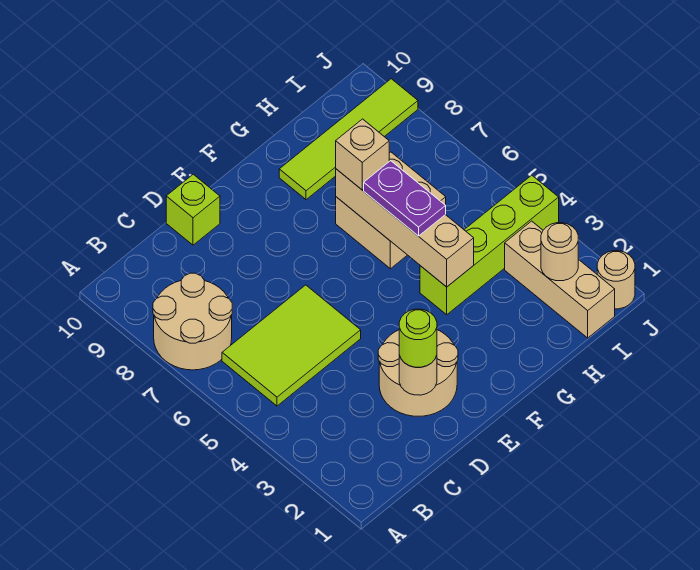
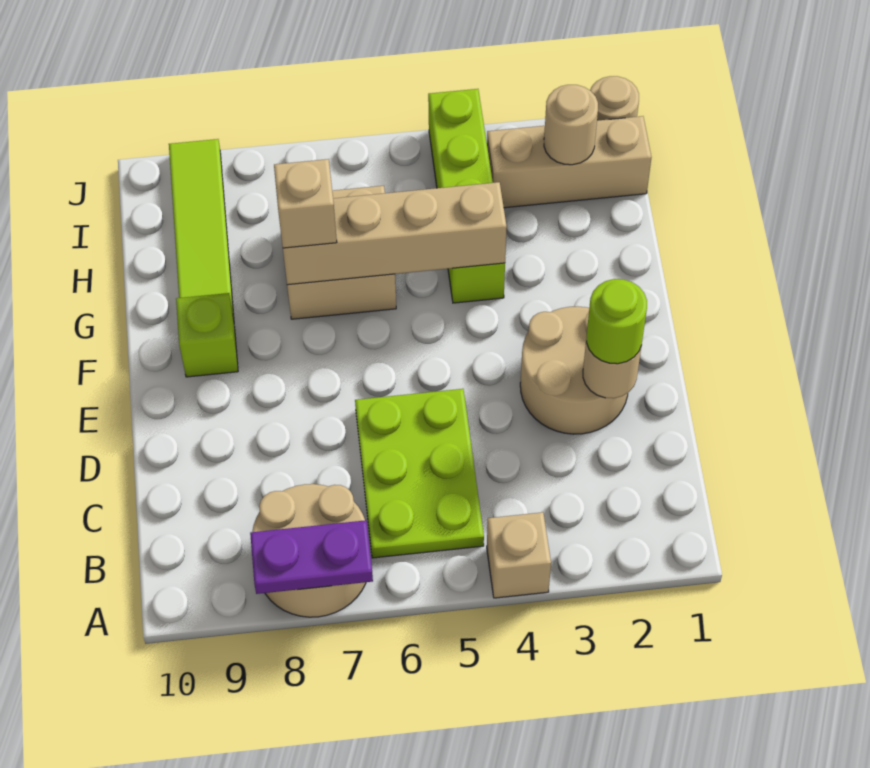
none -> tan brick A4 level 1
lime tile B5:D6 level 1 -> lime plate B5:D6 level 1
lime brick D10 level 1 -> lime brick F9 level 1
purple plate G5:G6 level 3 -> purple plate A7:A8 level 2

